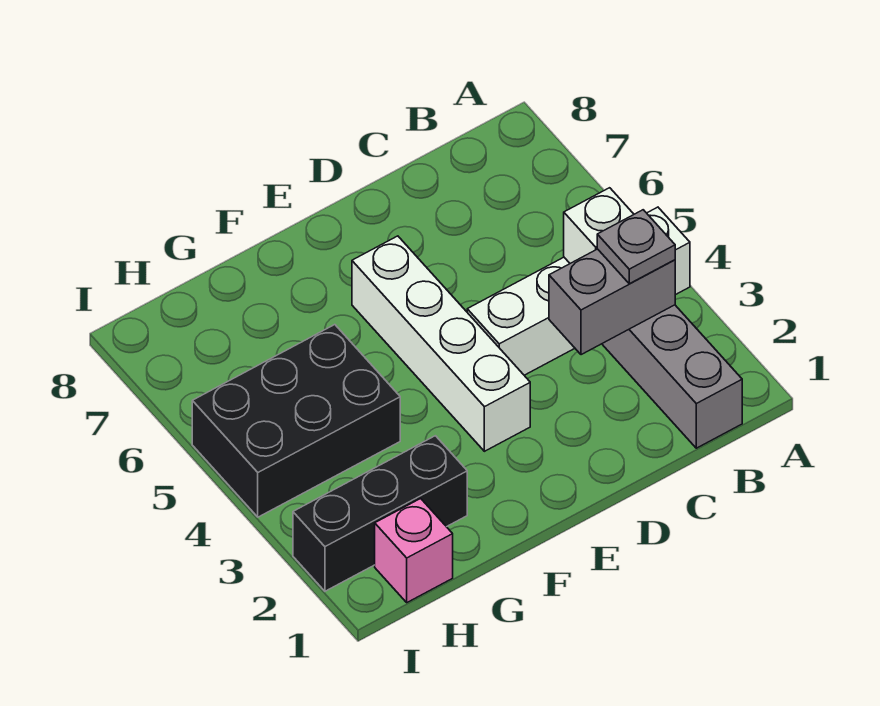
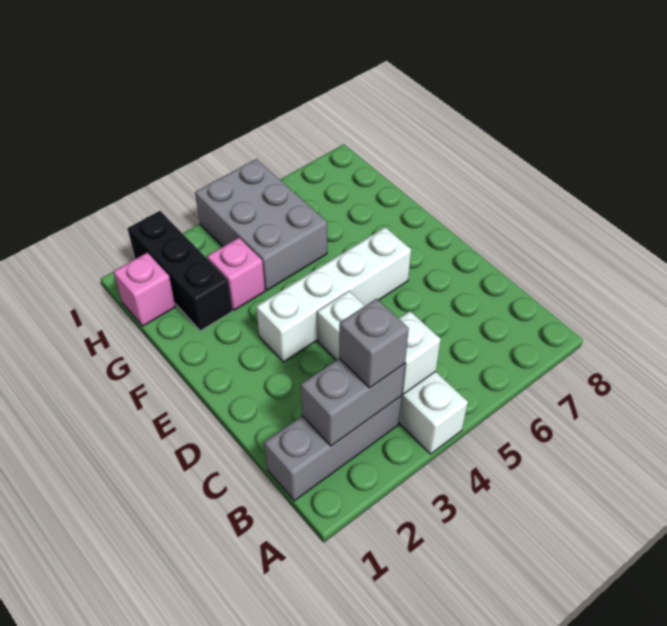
grey brick B3:C3 level 2 -> grey brick B2:B3 level 2
grey plate B3 level 3 -> grey brick B3 level 3
none -> pink brick G3 level 1
black brick G4:I5 level 1 -> grey brick G4:I5 level 1

